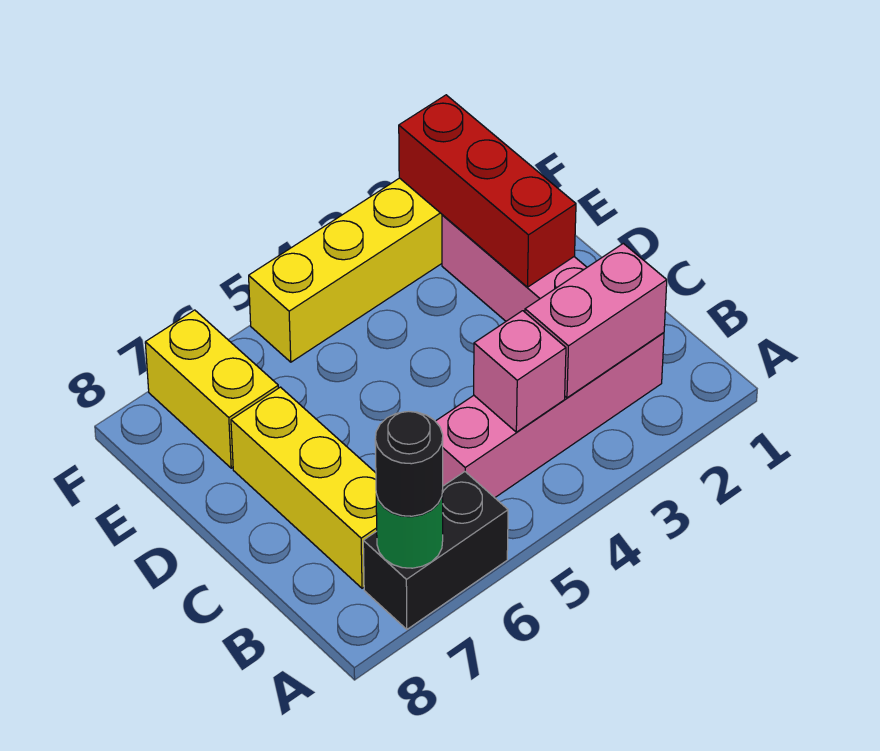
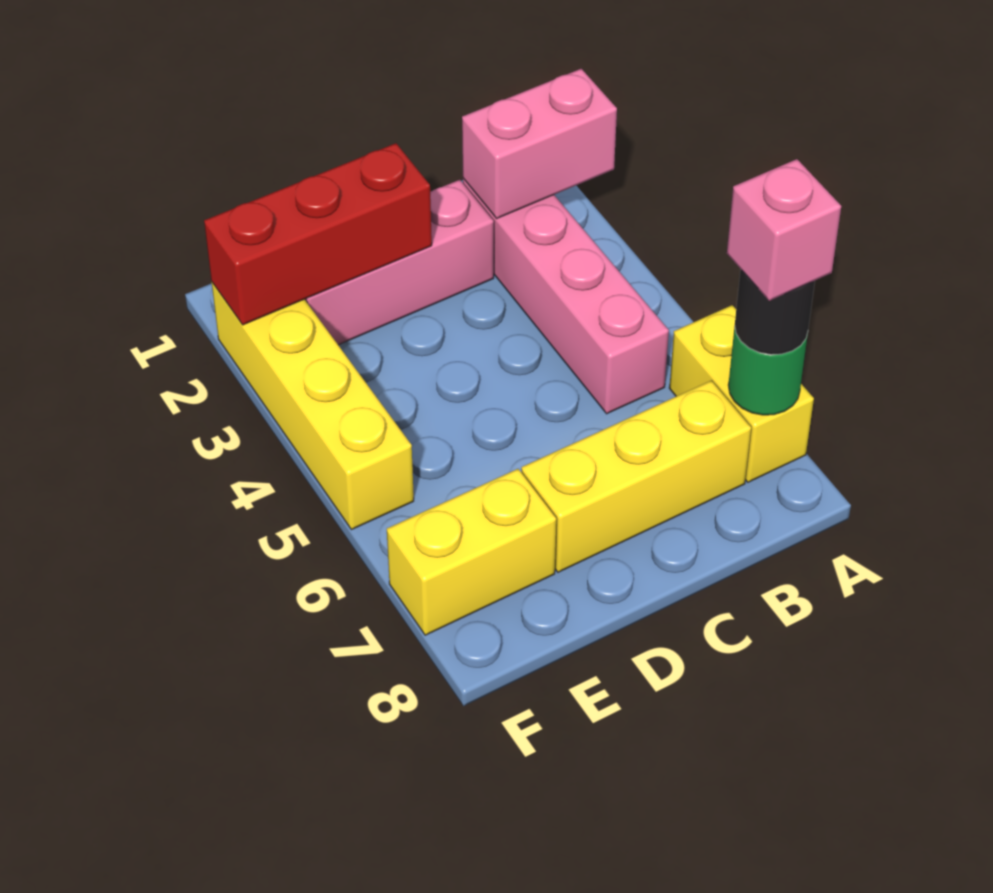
black brick A6:A7 level 1 -> yellow brick A6:A7 level 1
pink brick B2:B3 level 2 -> pink brick A2:B2 level 2
pink brick B4 level 2 -> pink brick A7 level 4

